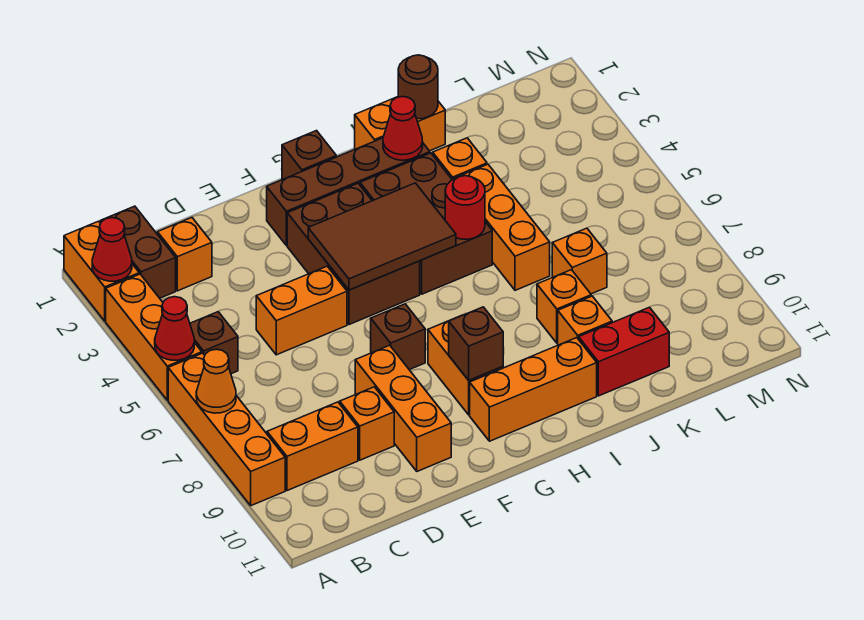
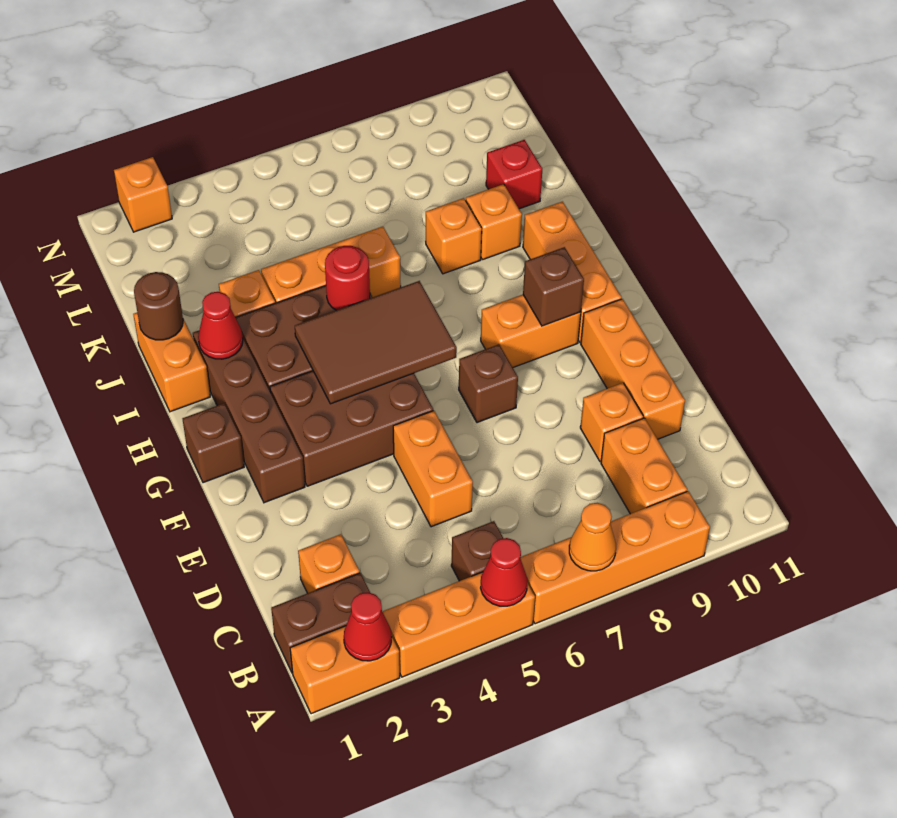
orange brick E8:E10 level 1 -> orange brick D10:F10 level 1
brown tile F4:H5 level 2 -> brown tile G4:H6 level 2
red brick J10:K10 level 1 -> red brick K10 level 1
orange brick K7 level 1 -> orange brick N2 level 1

